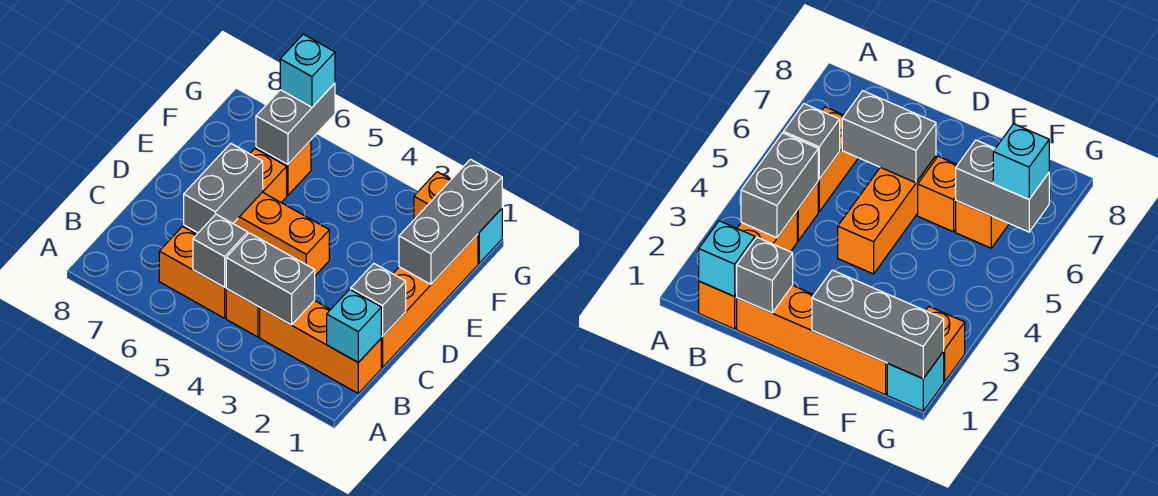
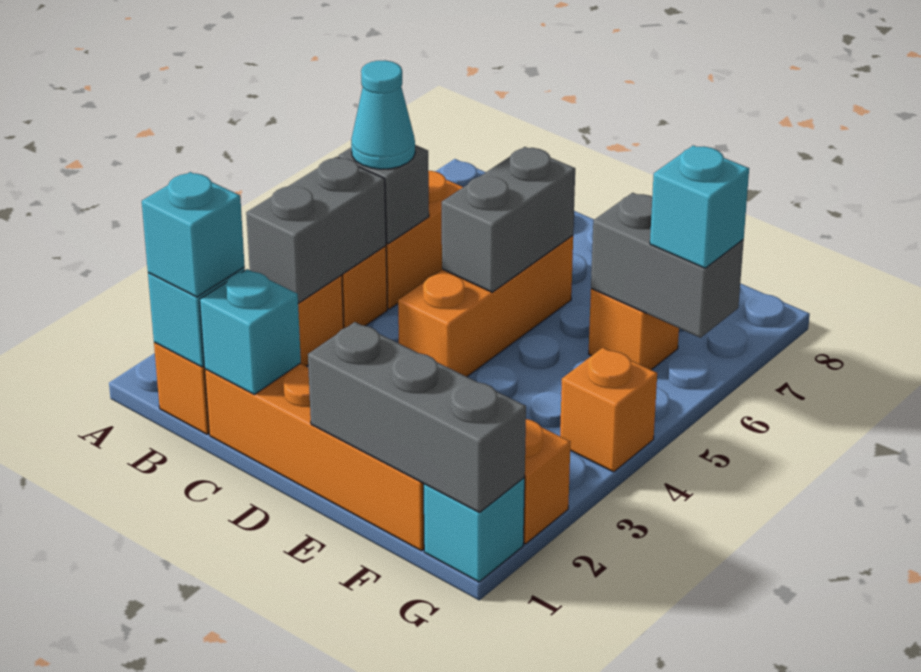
none -> cyan brick B1 level 3
none -> cyan cone B5 level 3
grey brick C1 level 2 -> cyan brick C1 level 2
grey brick C6:D6 level 2 -> grey brick D5:D6 level 2
orange brick E6 level 1 -> orange brick G4 level 1

